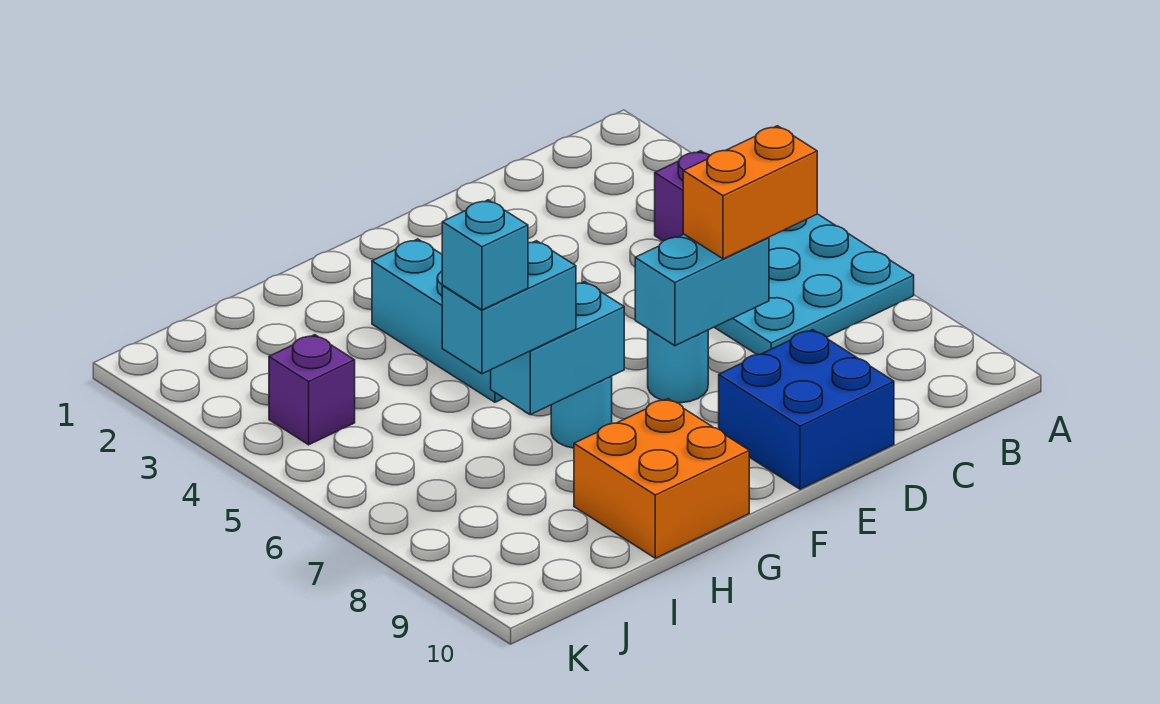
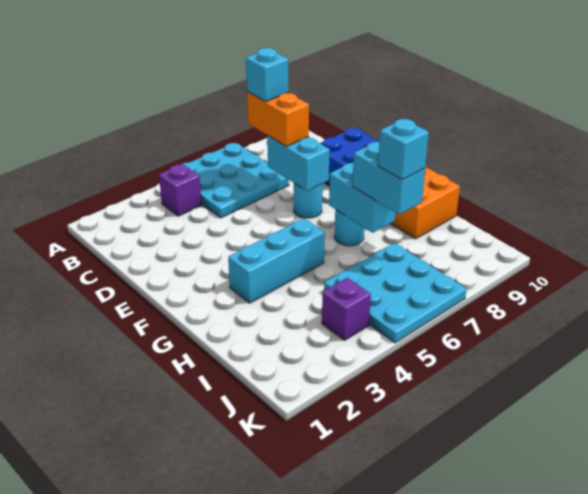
none -> cyan brick C7 level 4
none -> cyan plate I5:K7 level 1

